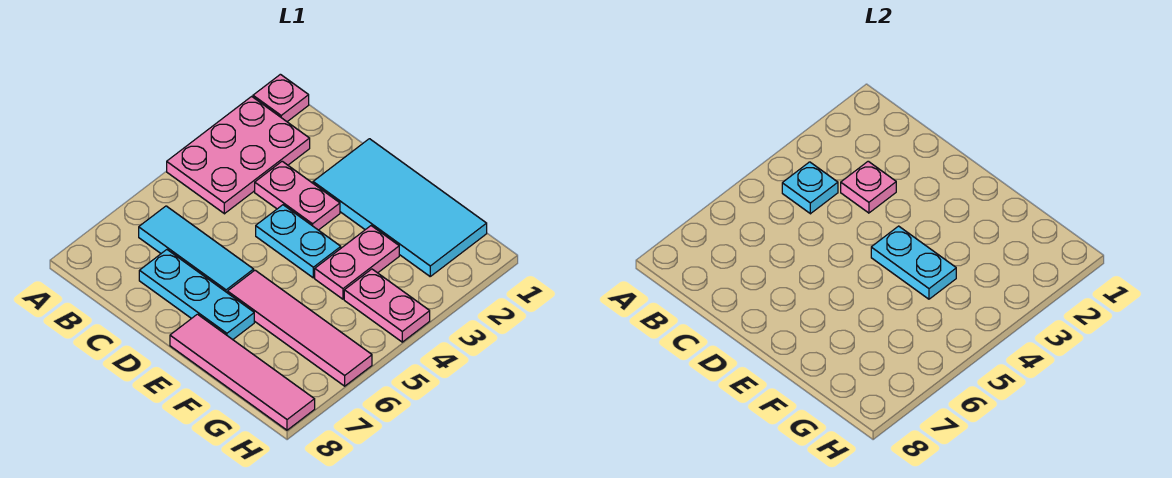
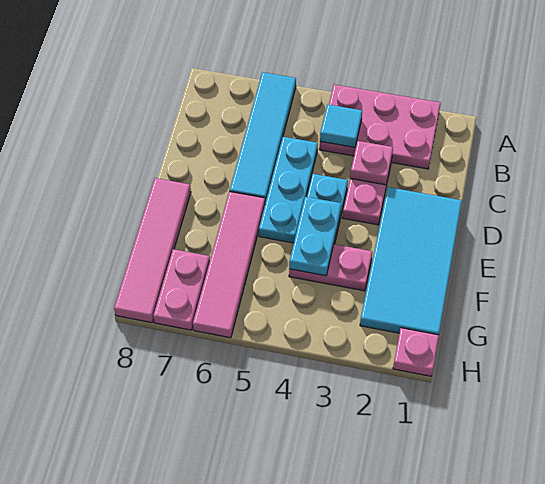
pink plate A1 level 1 -> pink plate H1 level 1
cyan plate B4 level 2 -> cyan tile B4 level 2
cyan tile B6:D6 level 1 -> cyan tile A6:D6 level 1
cyan plate C7:E7 level 1 -> cyan plate C5:E5 level 1
pink plate G4:H4 level 1 -> pink plate G7:H7 level 1

